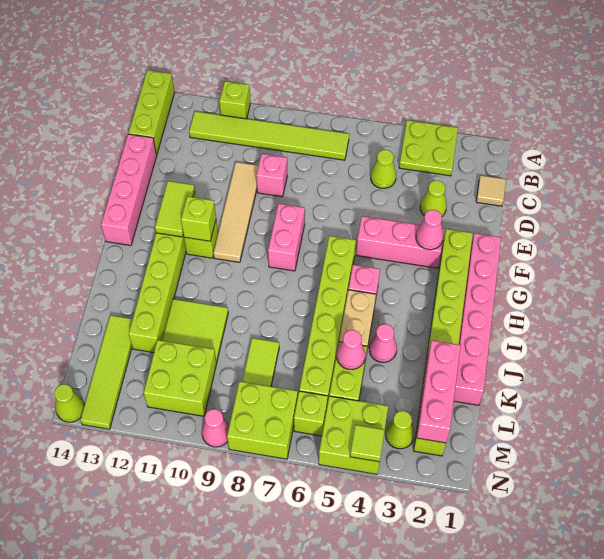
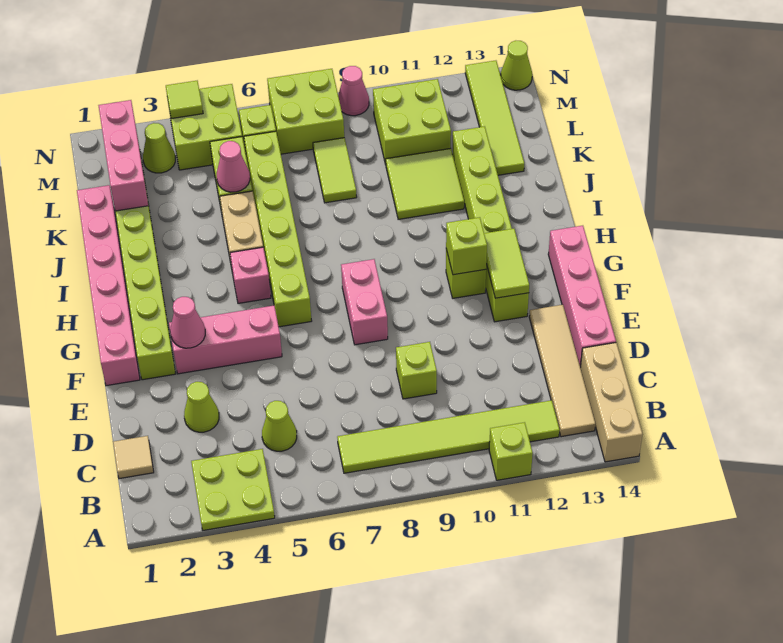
lime brick A14:C14 level 1 -> tan brick A14:C14 level 1
pink brick D9 level 1 -> lime brick D9 level 1
tan tile D10:G10 level 1 -> tan tile B13:E13 level 1
pink cone J4 level 1 -> none

